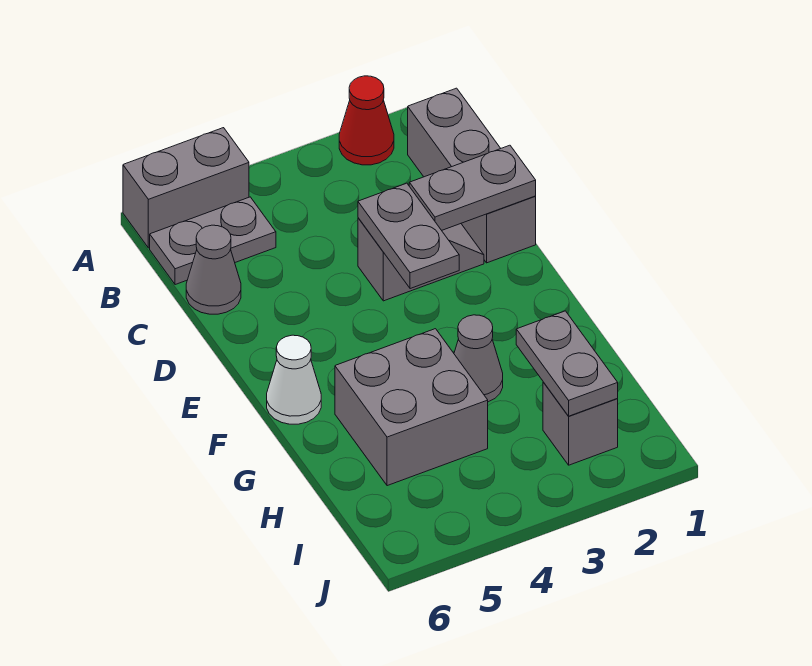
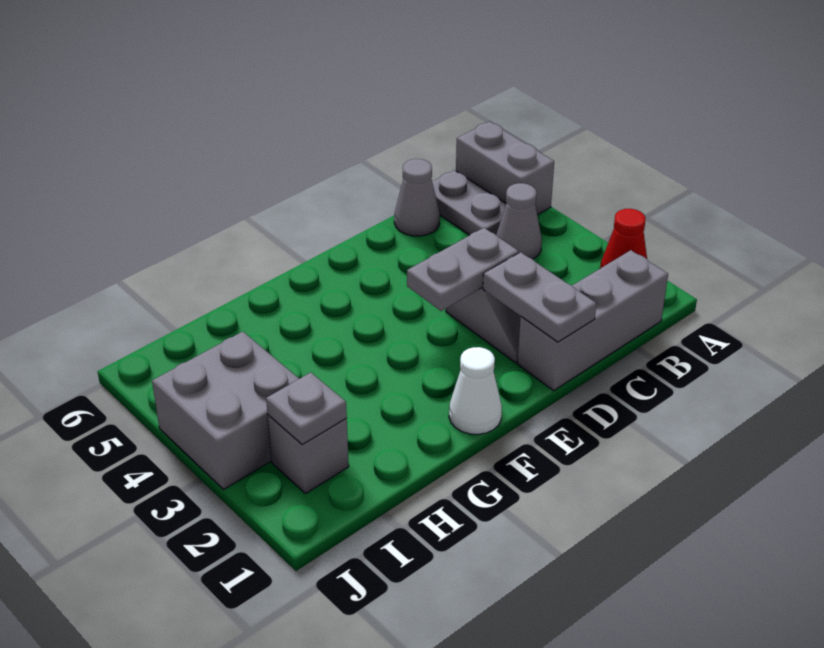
white cone F6 level 1 -> white cone F1 level 1
grey cone G3 level 1 -> grey cone B4 level 1
grey brick G4:H5 level 1 -> grey brick I3:J4 level 1
grey plate H2:I2 level 2 -> grey plate I2 level 2

